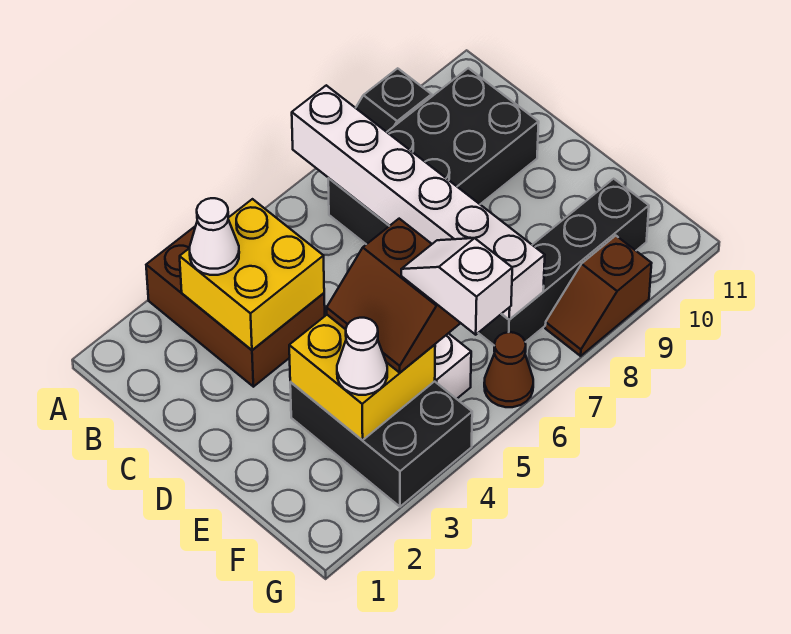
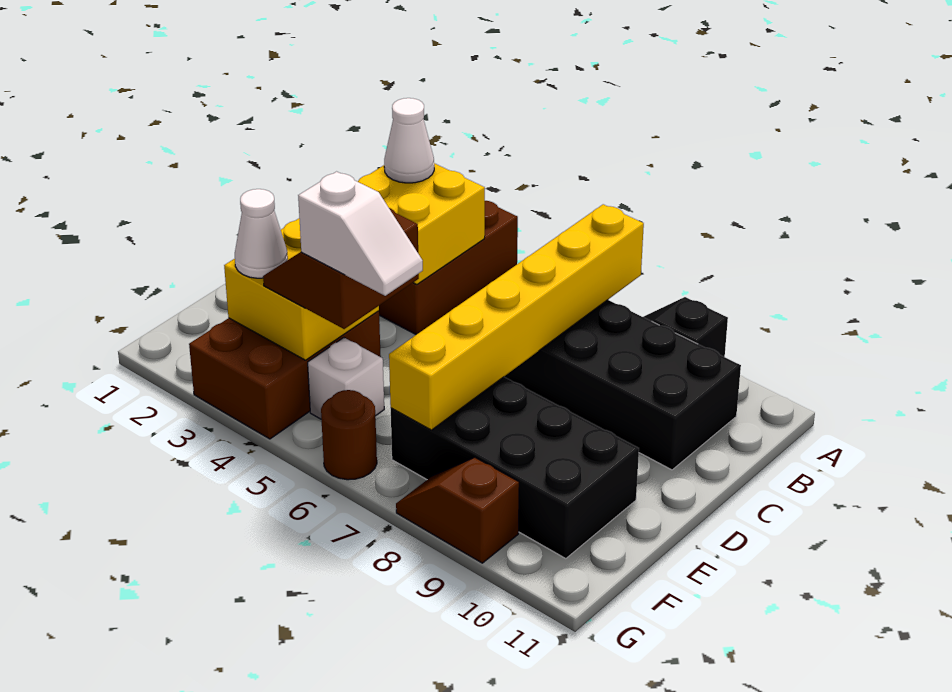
white brick A7:F7 level 2 -> yellow brick A7:F7 level 2
black brick E3:G4 level 1 -> brown brick E3:G4 level 1
white slope F5:G5 level 4 top G -> white slope F5:F6 level 4 top 5
black brick F7:F10 level 1 -> black brick E7:F10 level 1
brown cone G6 level 1 -> brown round brick G6 level 1

